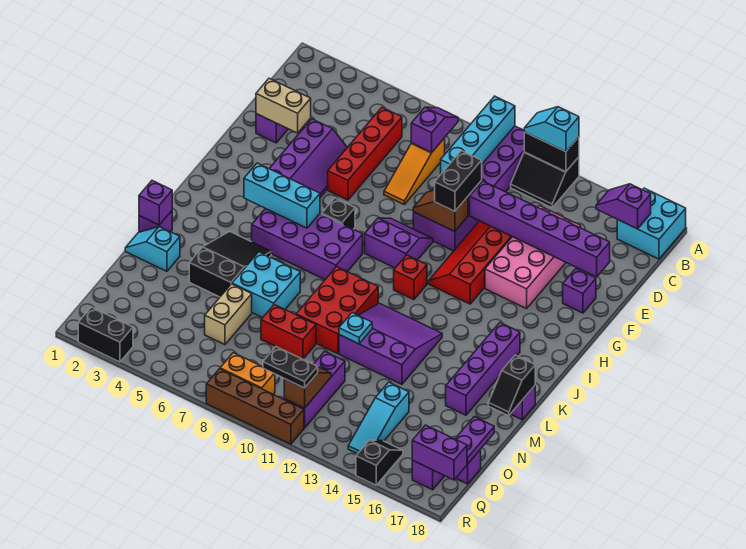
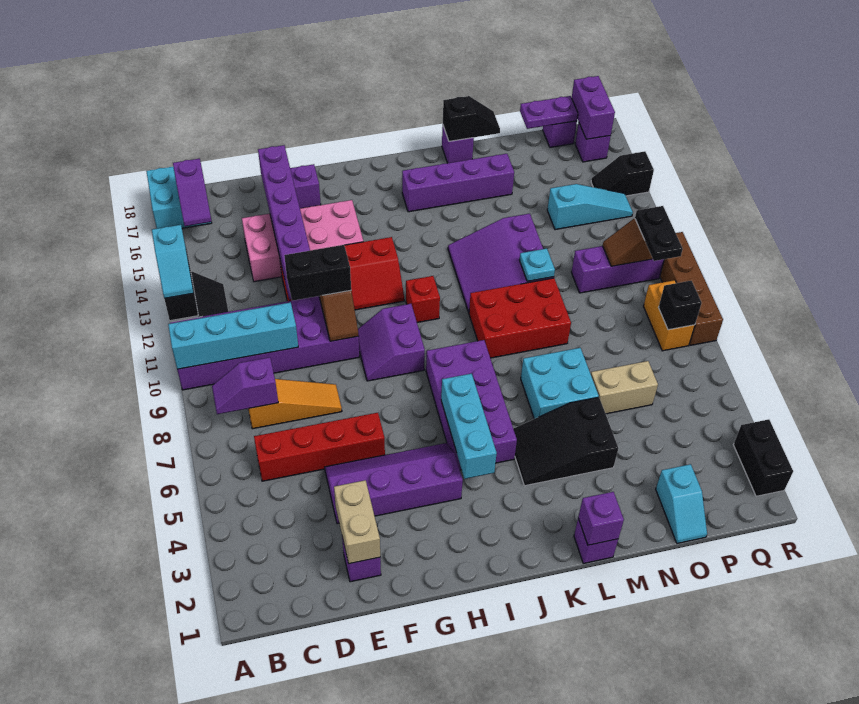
black brick H7 level 1 -> black brick Q8 level 2
cyan slope M1:M2 level 1 top 2 -> cyan slope O1:O2 level 1 top 2
red brick N8:N9 level 1 -> none

